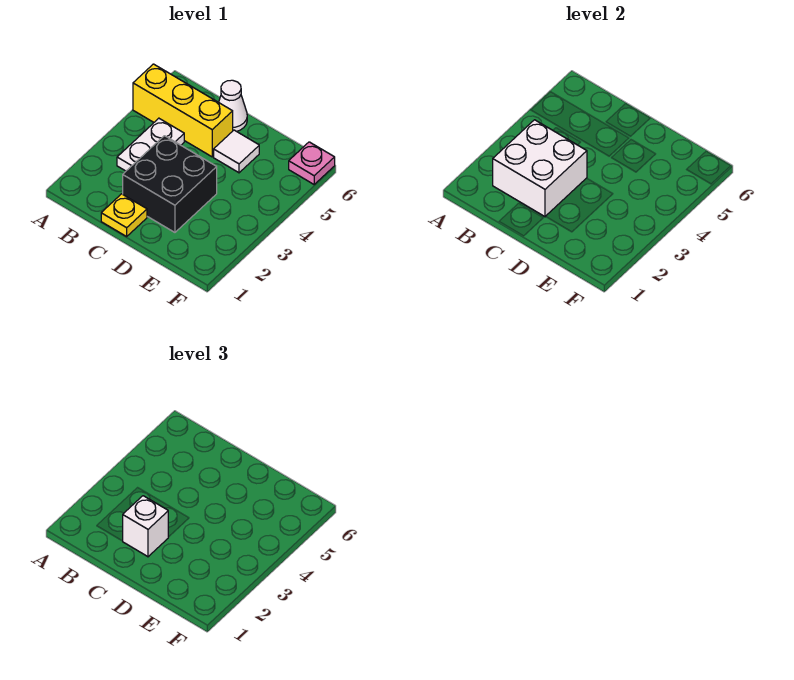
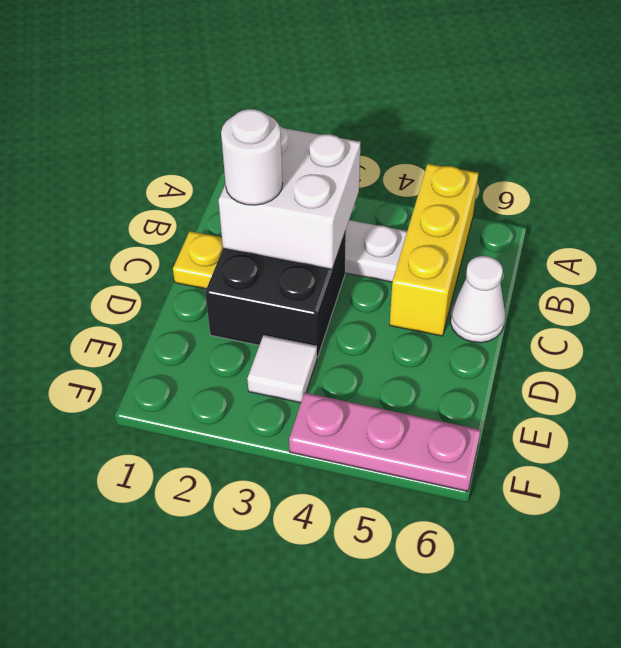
white brick C2 level 3 -> white round brick C2 level 3
white tile D5 level 1 -> white tile E3 level 1
pink plate F6 level 1 -> pink plate F4:F6 level 1

